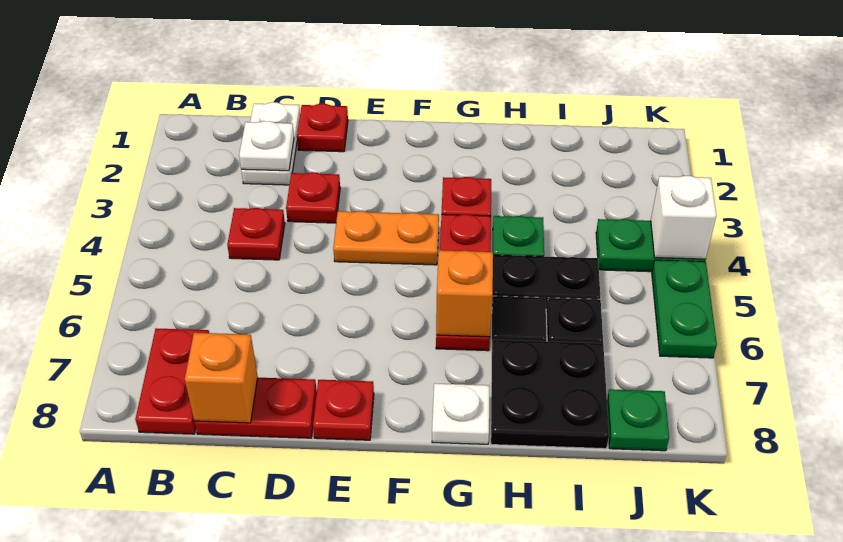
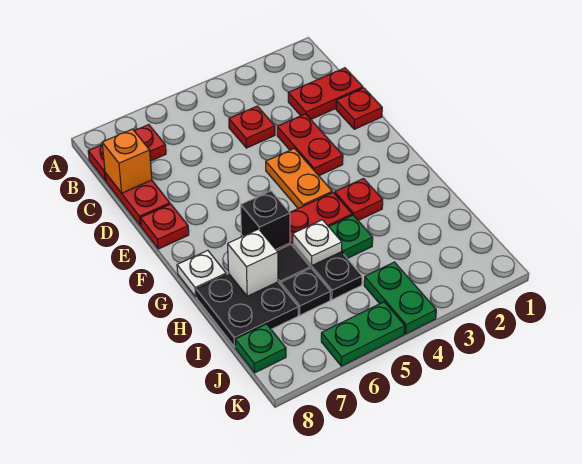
white plate C1:C2 level 1 -> red plate C1:C2 level 1
white plate C2 level 2 -> white plate H5 level 2
red plate D3 level 1 -> red plate D3:E3 level 1
orange brick G6 level 2 -> black brick G6 level 2
white brick K4 level 2 -> white brick H7 level 2

